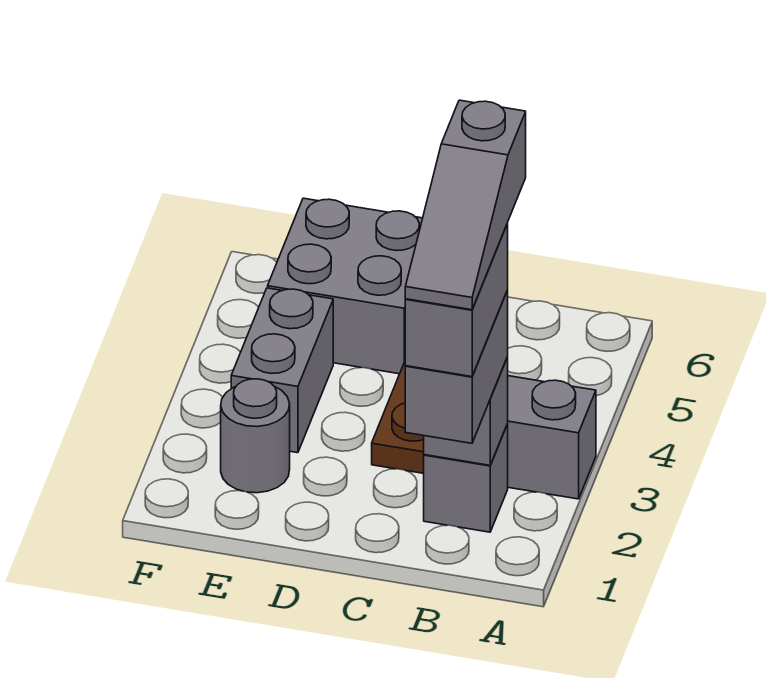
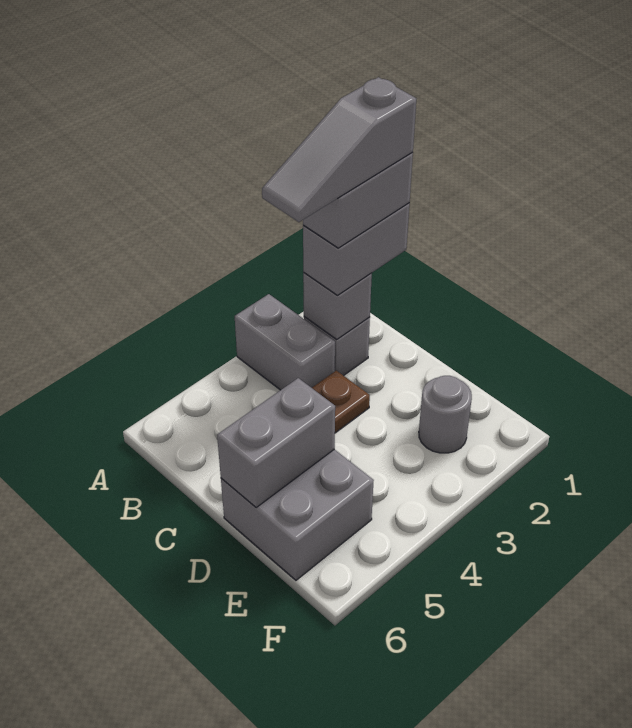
grey slope B1:B3 level 5 top 3 -> grey slope B1:B3 level 5 top 1
grey brick E3:E4 level 1 -> grey brick D5:D6 level 2

